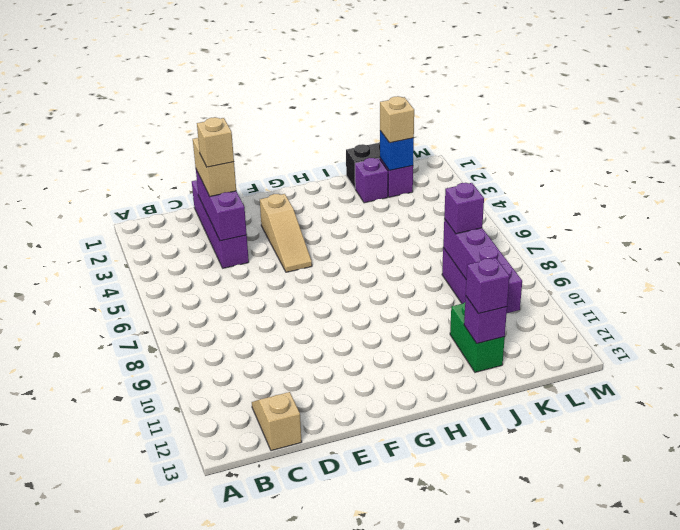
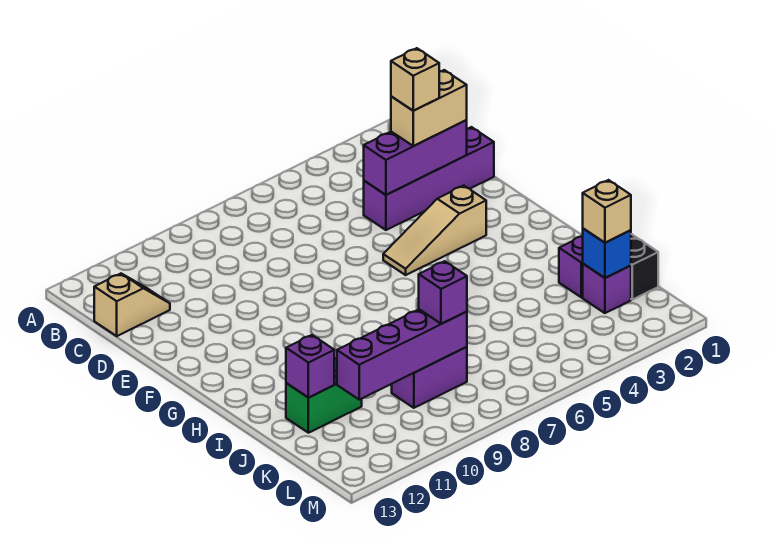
purple brick J12 level 3 -> none

